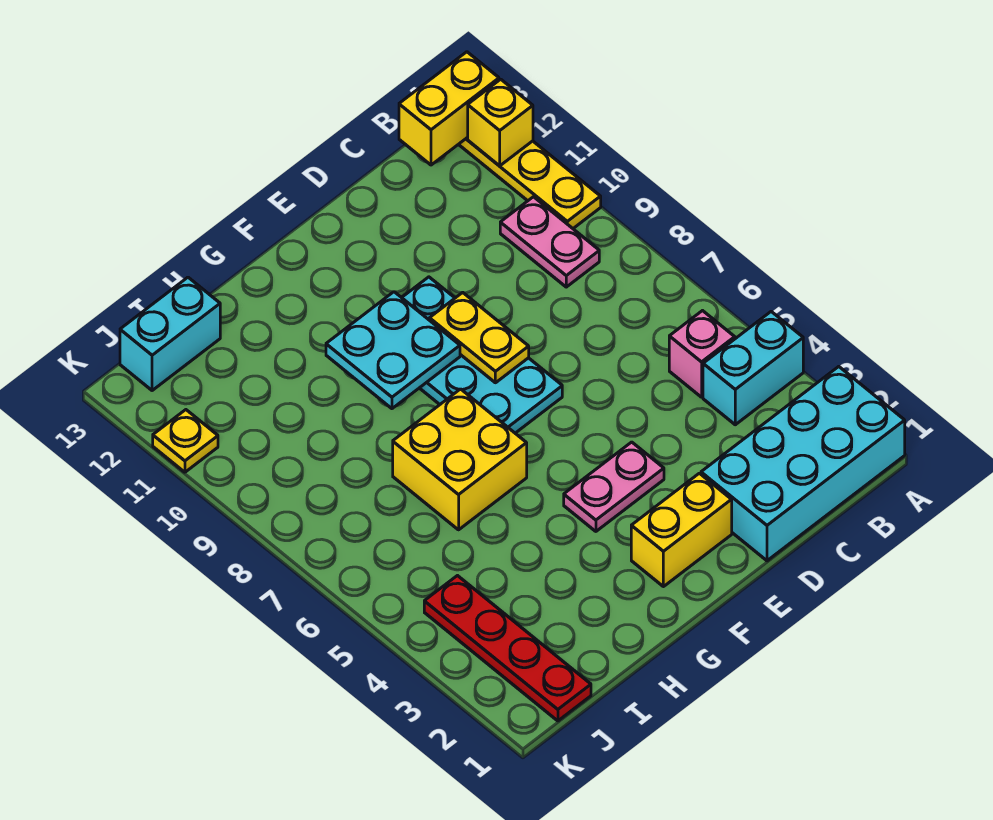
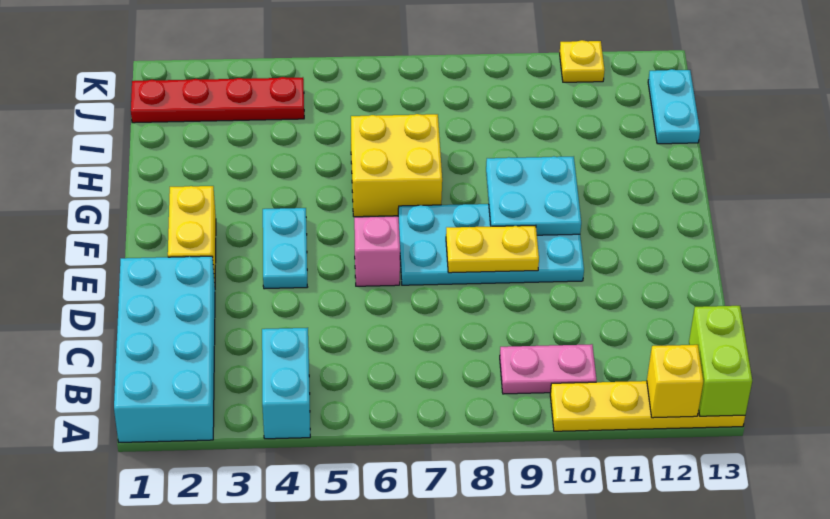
yellow brick A13:B13 level 2 -> lime brick A13:B13 level 2
pink brick B5 level 1 -> pink brick E6 level 1
pink plate E4:F4 level 1 -> cyan plate E4:F4 level 1
cyan brick I13:J13 level 1 -> cyan plate I13:J13 level 1

